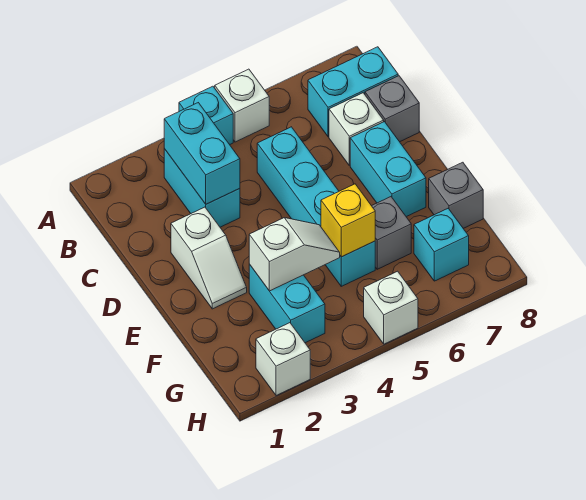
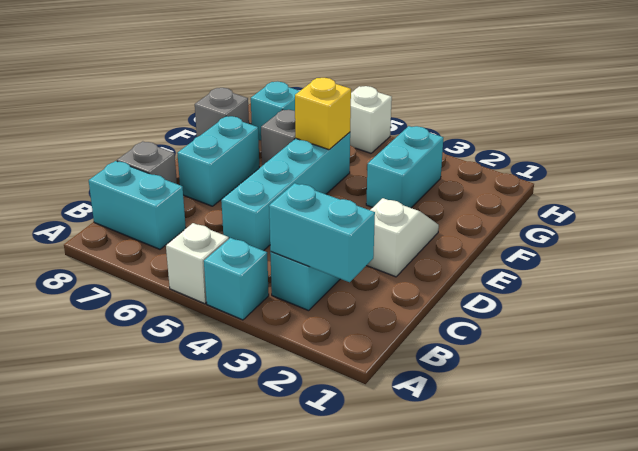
cyan brick B3:C3 level 2 -> cyan brick B2:B3 level 2
white brick C7 level 1 -> none
white slope F3:F4 level 2 top 3 -> none
white brick H2 level 1 -> none

